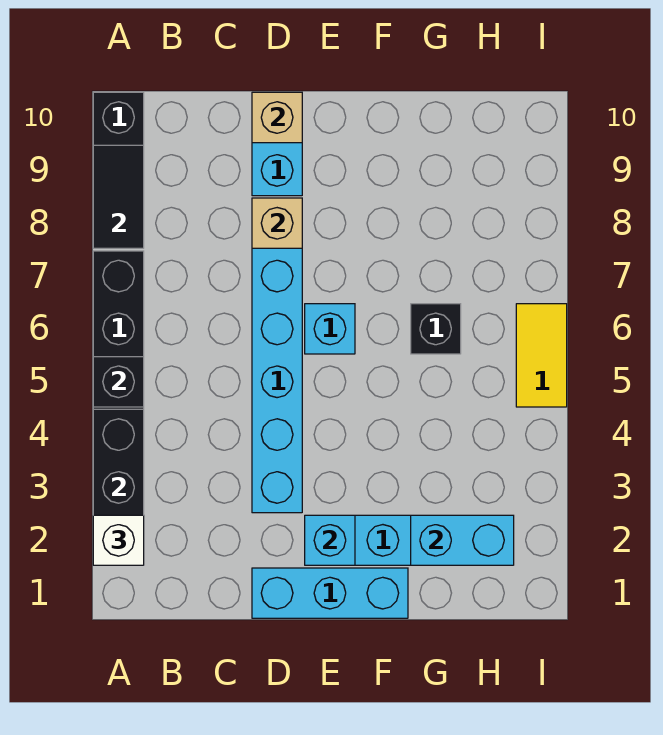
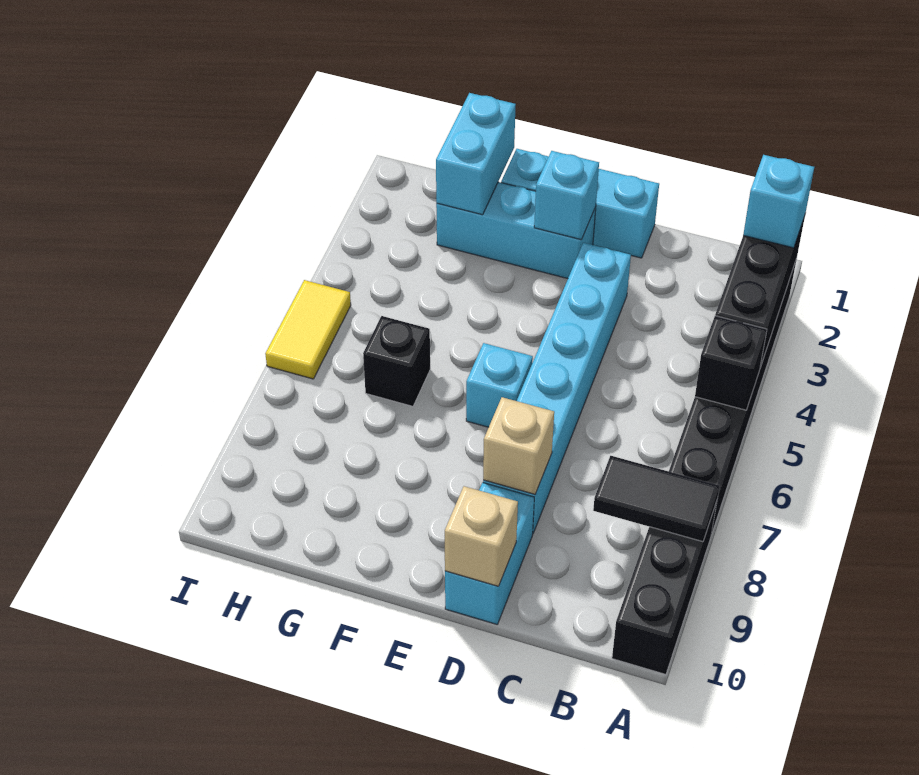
white brick A2 level 3 -> cyan brick A2 level 3
black tile A8:A9 level 2 -> black tile A8:B8 level 2
cyan brick G2:H2 level 2 -> cyan brick G1:G2 level 2

